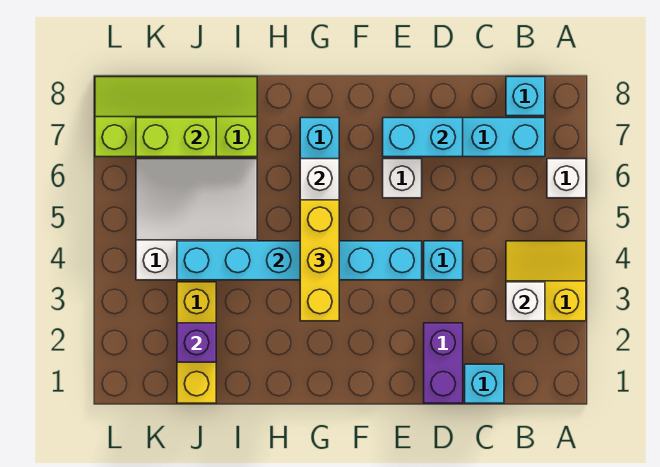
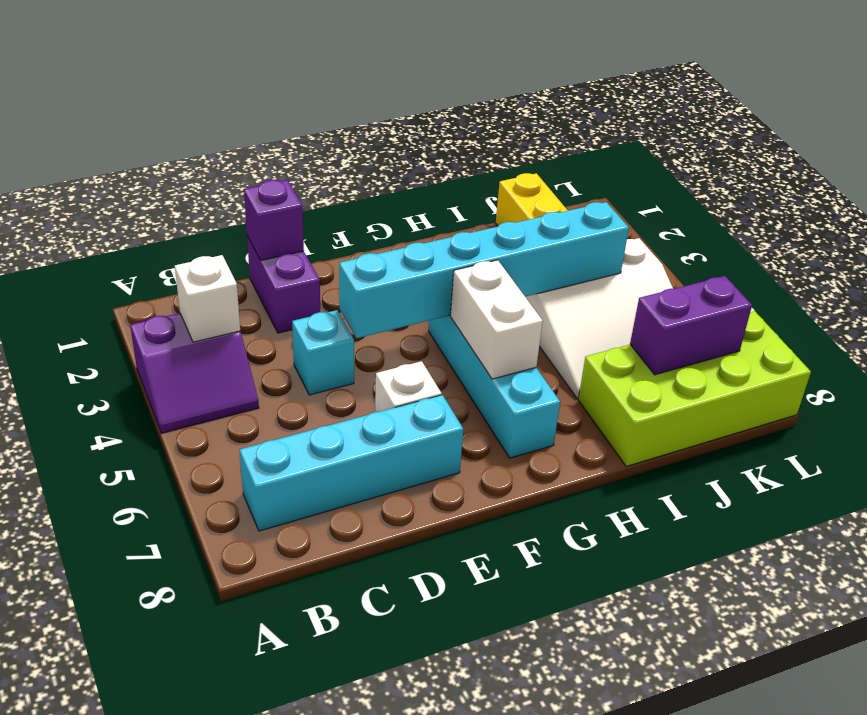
yellow slope A3:B4 level 1 top 3 -> purple slope A3:B4 level 1 top 3
white brick A6 level 1 -> none
cyan brick B8 level 1 -> none
cyan brick C1 level 1 -> none
cyan brick D7:E7 level 2 -> none
yellow brick G3:G5 level 3 -> none
lime slope I7:L8 level 1 top 7 -> lime brick I7:L8 level 1
purple brick J2 level 2 -> purple brick D1 level 2
lime brick J7:K7 level 2 -> purple brick J7:K7 level 2

